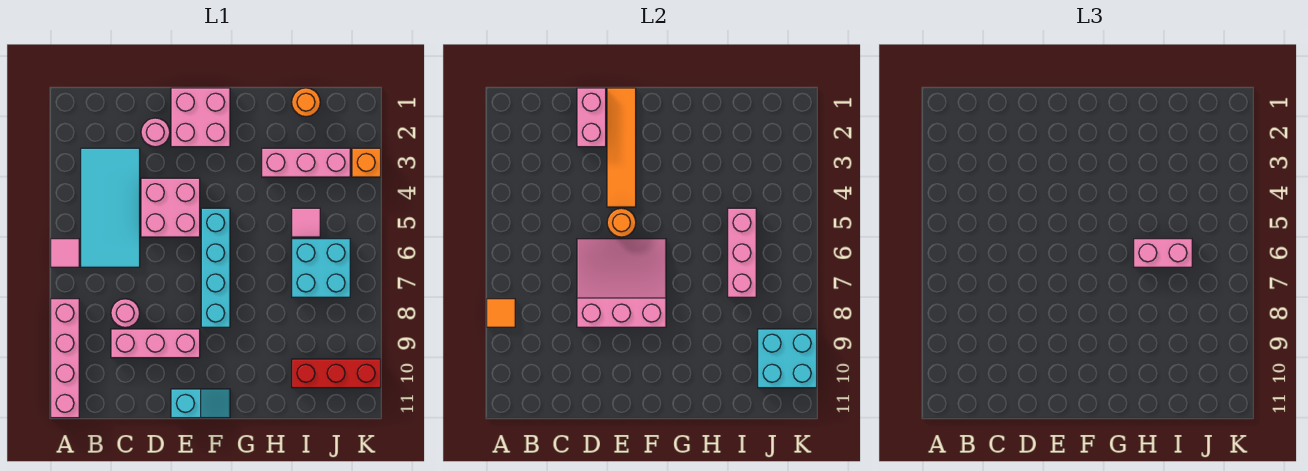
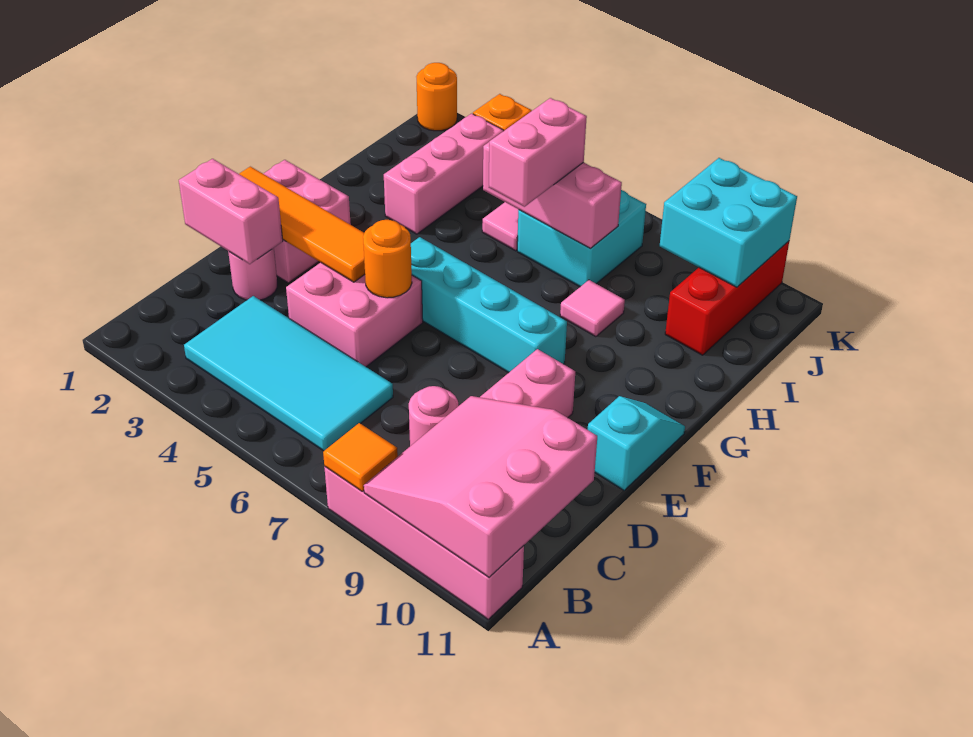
pink tile A6 level 1 -> pink tile H8 level 1
pink slope D6:F8 level 2 top 8 -> pink slope A9:C11 level 2 top 11
orange round brick I1 level 1 -> orange round brick K1 level 1

